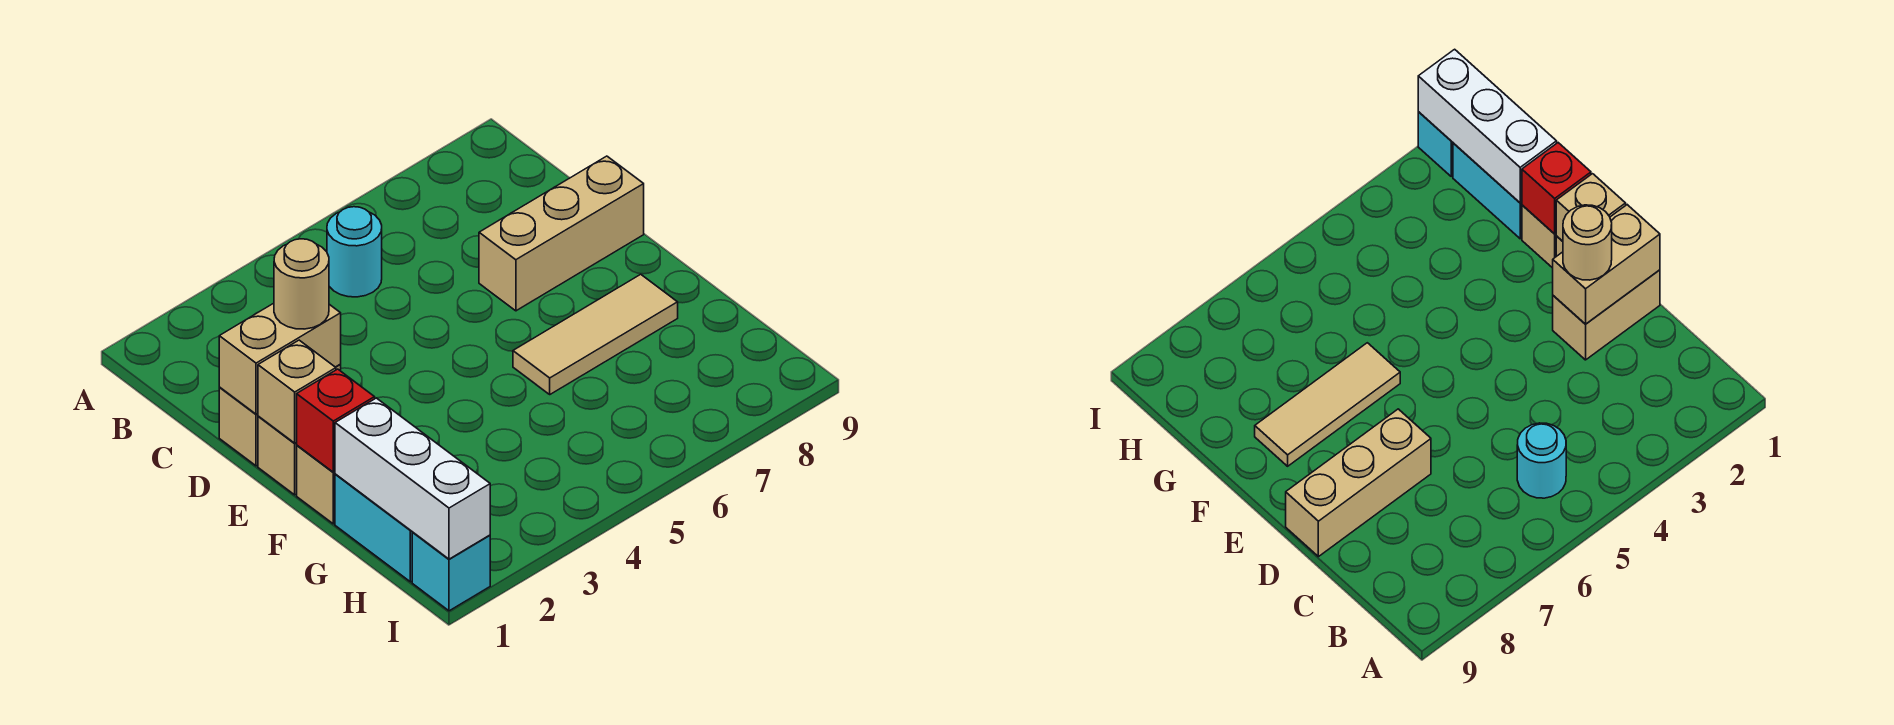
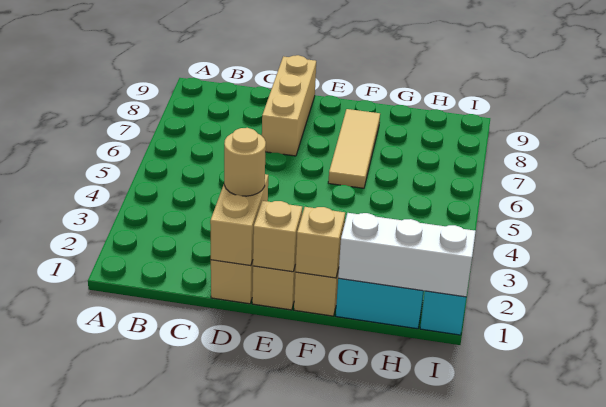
cyan round brick B5 level 1 -> none
red brick F1 level 2 -> tan brick F1 level 2

